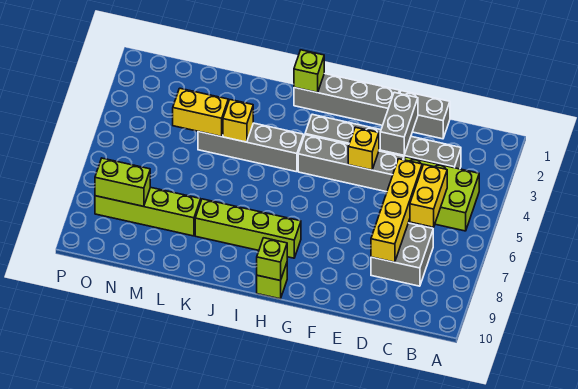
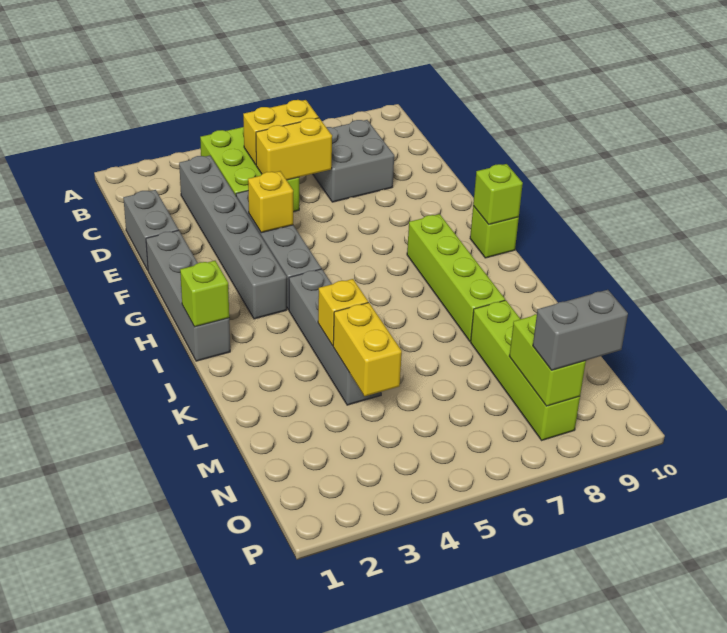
yellow brick D5:D8 level 2 -> yellow brick D5:D6 level 2
grey brick E2:E3 level 2 -> grey brick O8:O9 level 3

